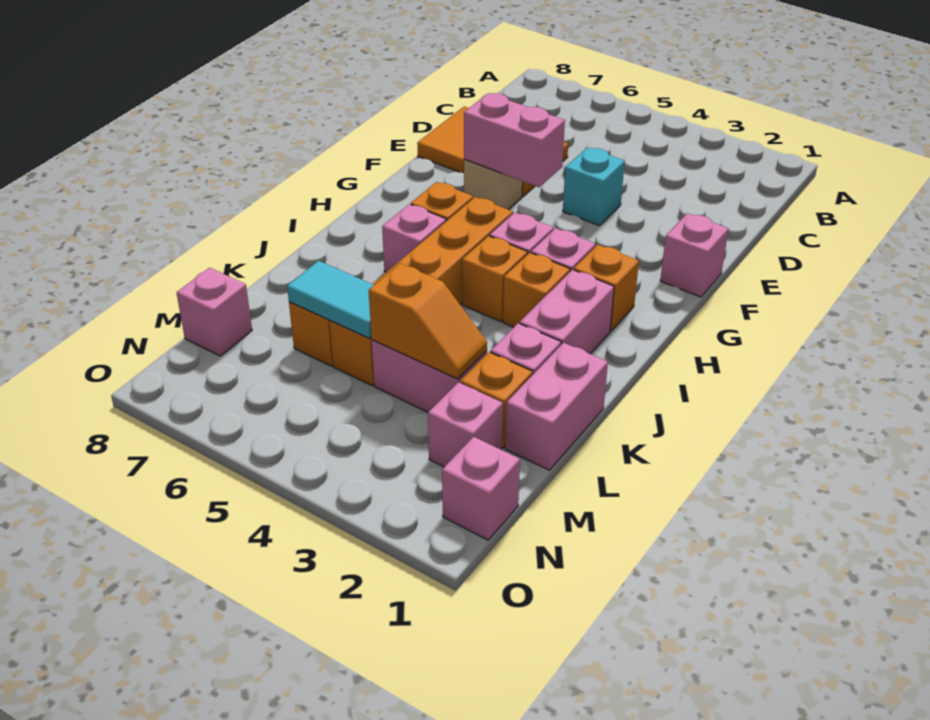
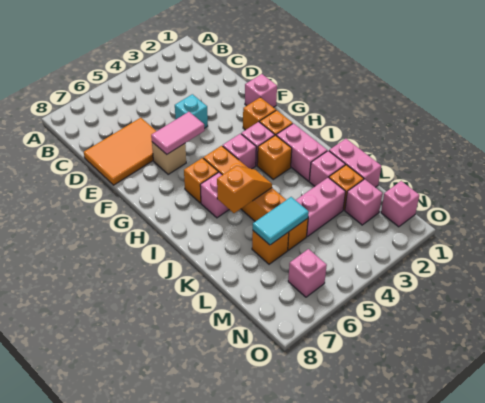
pink brick F5:F6 level 2 -> pink tile F5:F6 level 2
orange brick I4 level 1 -> orange brick G2 level 1
orange slope L3:L4 level 2 top 4 -> orange slope J5:J6 level 2 top 6
pink brick M8 level 1 -> pink brick N6 level 1

